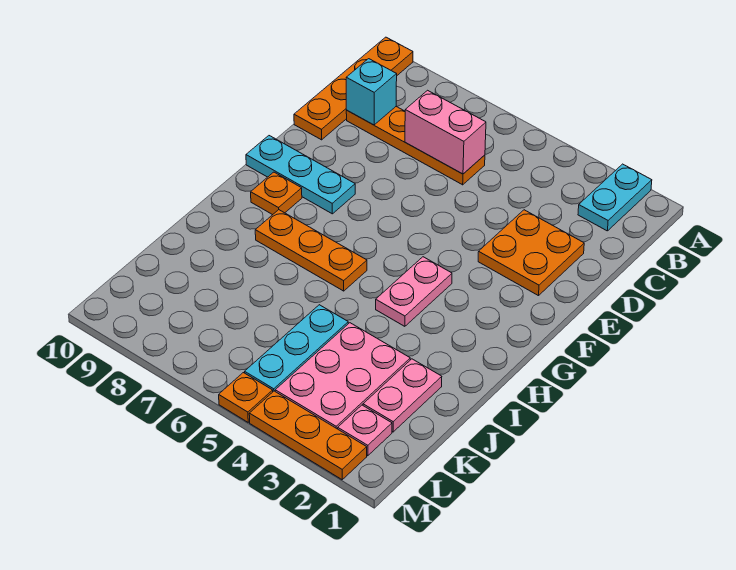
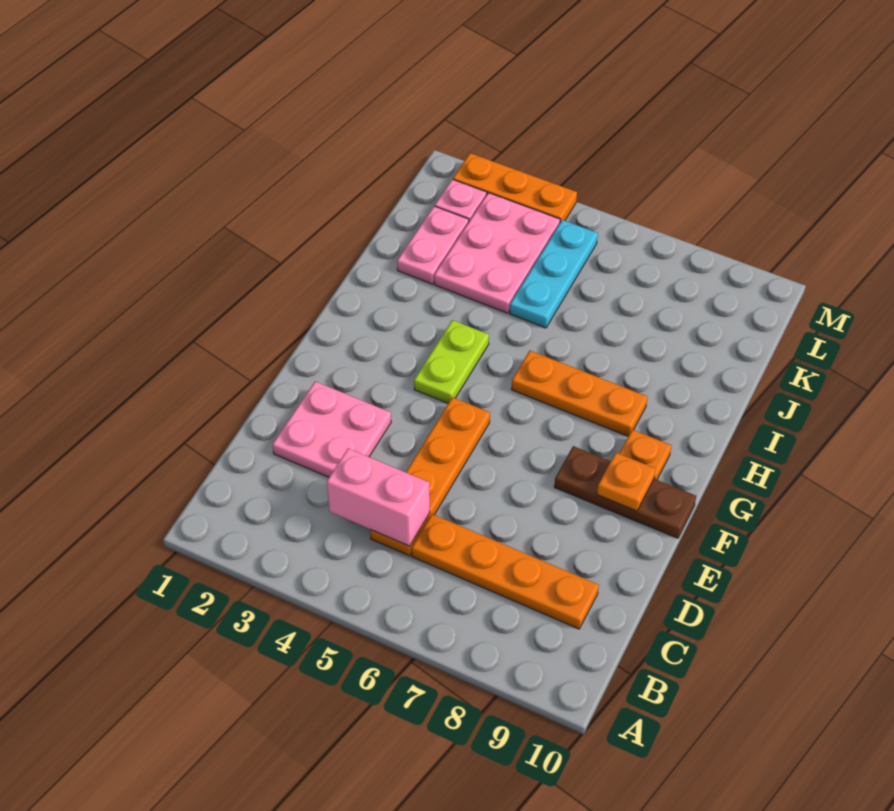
cyan plate A2:B2 level 1 -> none
orange plate A10:D10 level 1 -> orange plate C5:F5 level 1
pink brick C6:C7 level 2 -> pink brick C4:C5 level 2
cyan brick C9 level 2 -> none
orange plate D2:E3 level 1 -> pink plate D2:E3 level 1
cyan plate F8:F10 level 1 -> brown plate F8:F10 level 1
pink plate G4:H4 level 1 -> lime plate G4:H4 level 1
orange plate M5 level 1 -> orange plate F9 level 2

